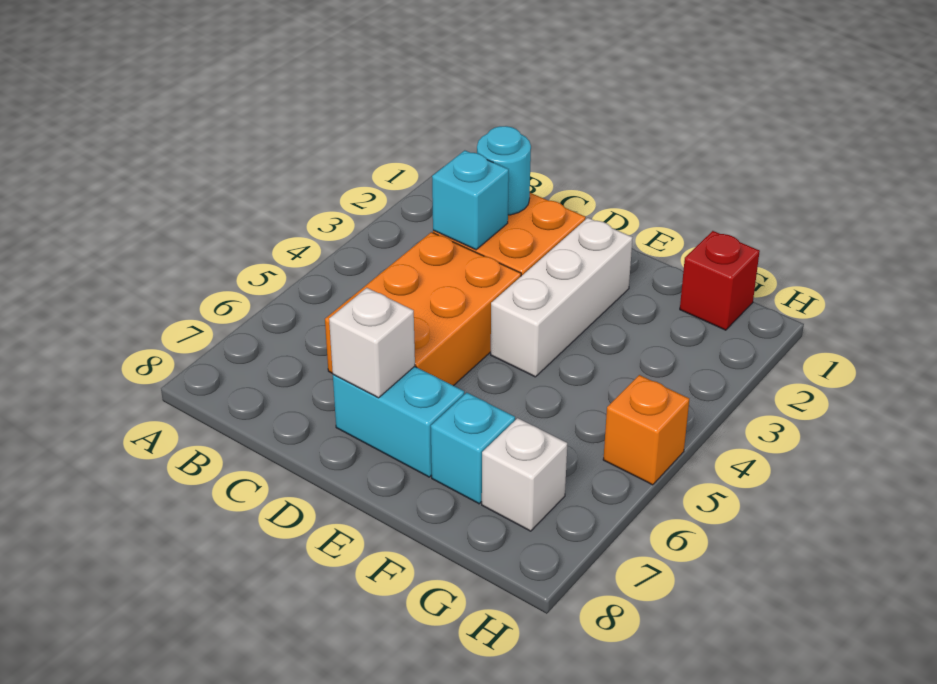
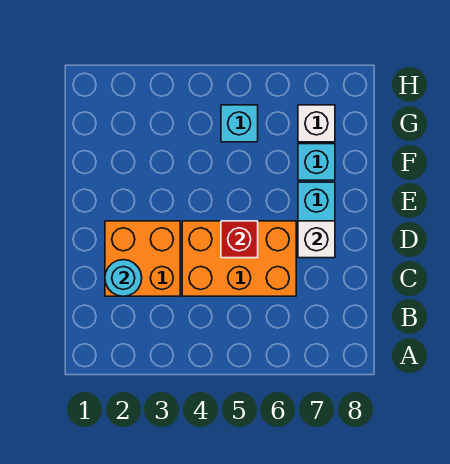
cyan brick C3 level 2 -> cyan brick G5 level 1
white brick E2:E4 level 1 -> none
red brick G1 level 1 -> red brick D5 level 2
orange brick H5 level 1 -> none

